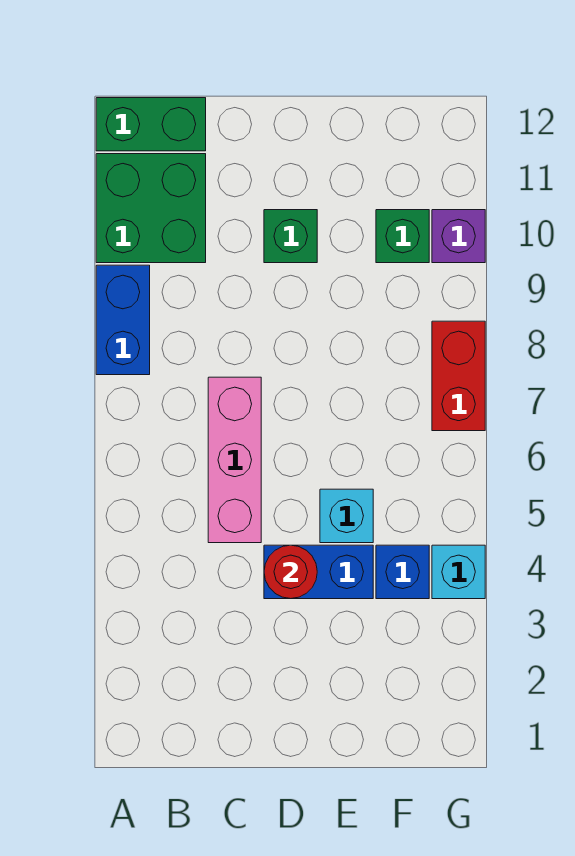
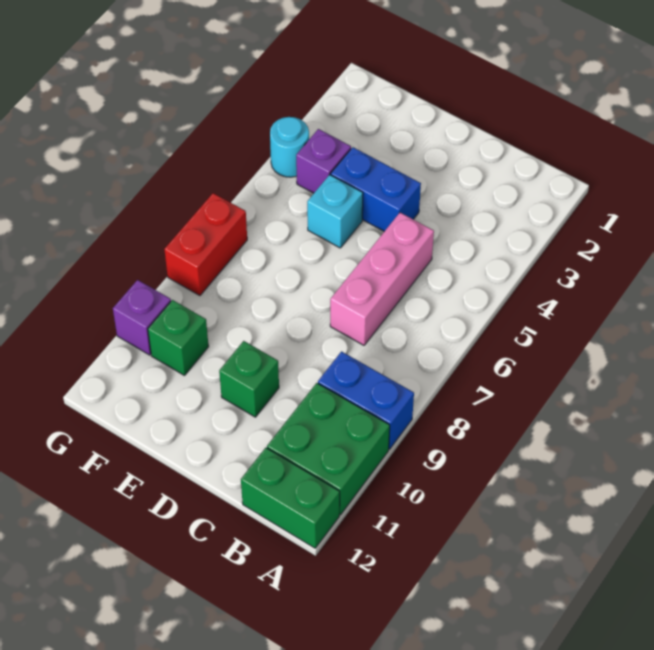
blue brick A8:A9 level 1 -> blue brick A9:B9 level 1
red round brick D4 level 2 -> none
blue brick F4 level 1 -> purple brick F4 level 1
cyan brick G4 level 1 -> cyan round brick G4 level 1

